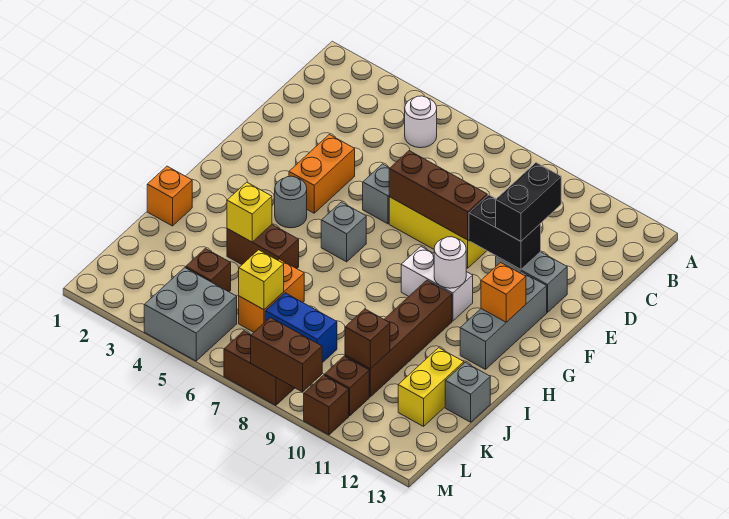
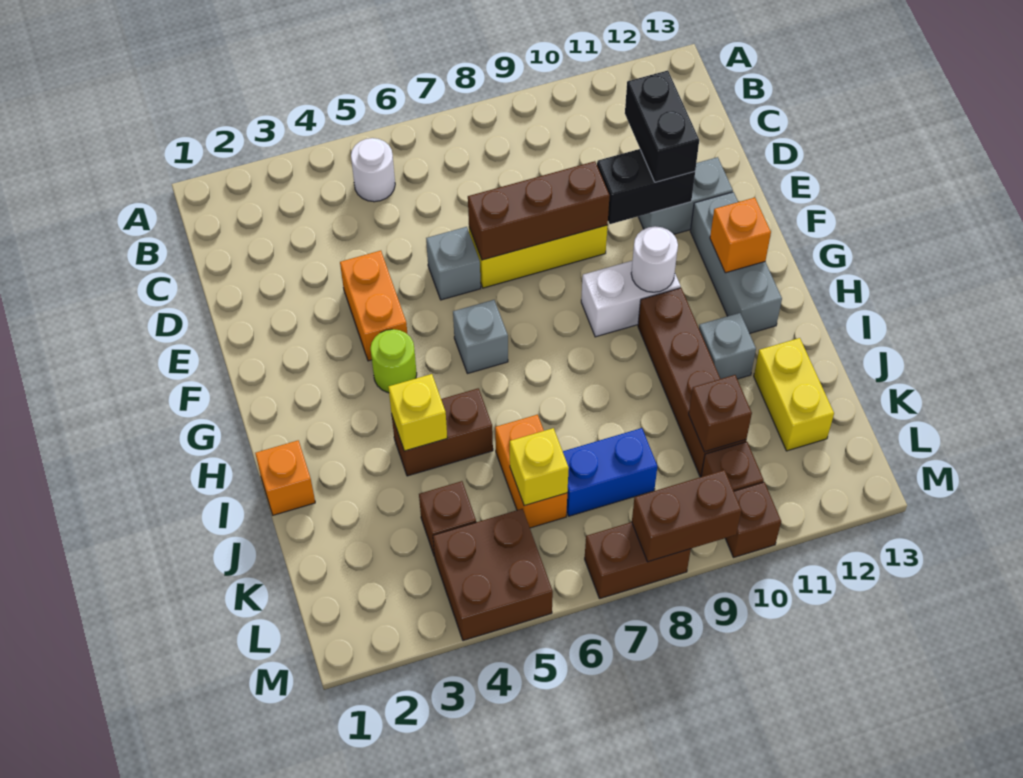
grey round brick G4 level 1 -> lime round brick G4 level 1
grey brick J13 level 1 -> grey brick I11 level 1
grey brick L4:M5 level 1 -> brown brick L4:M5 level 1

